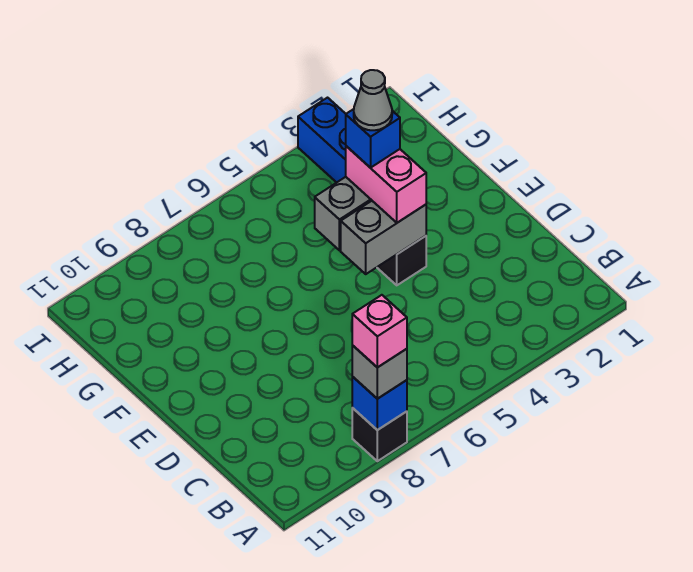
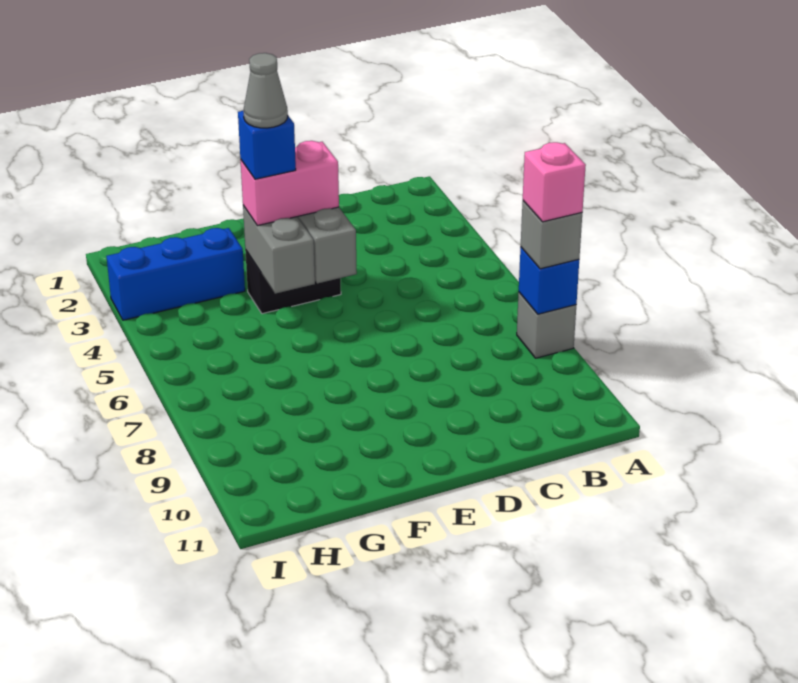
black brick A8 level 1 -> grey brick A8 level 1

